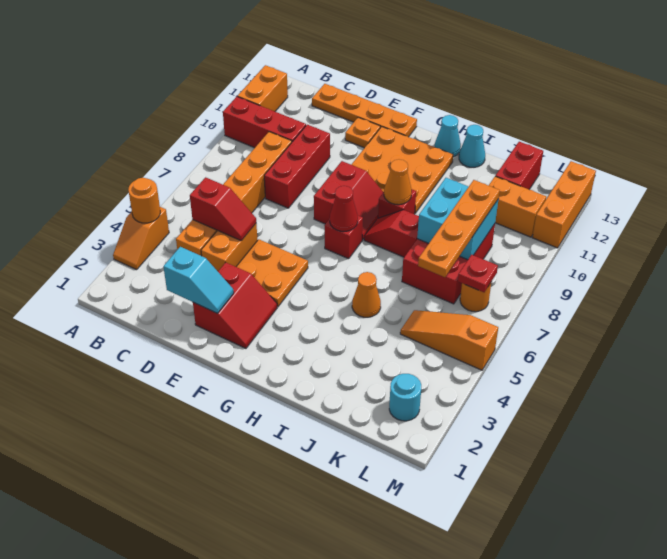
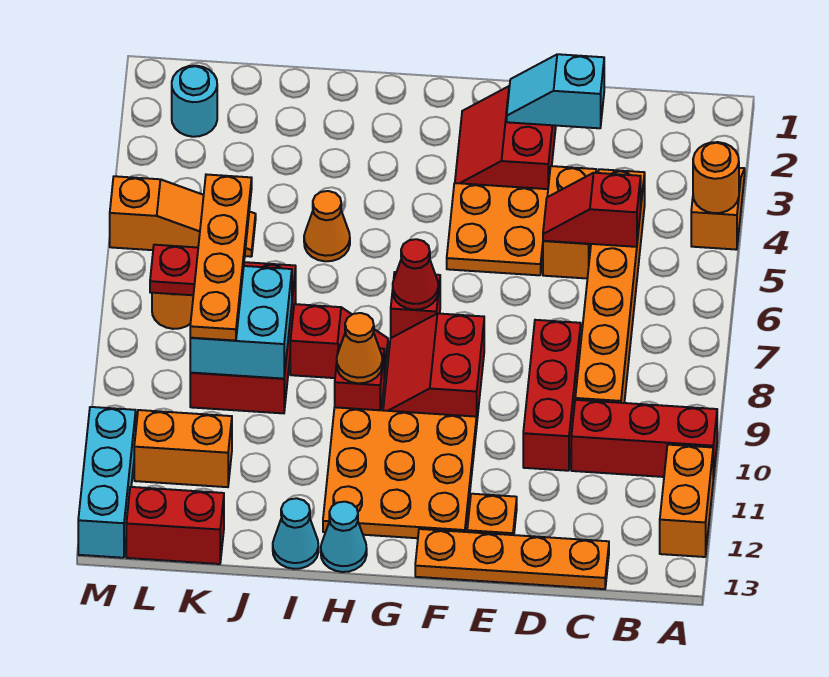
red brick K12:K13 level 1 -> red brick K13:L13 level 1
orange brick M11:M13 level 1 -> cyan brick M11:M13 level 1

